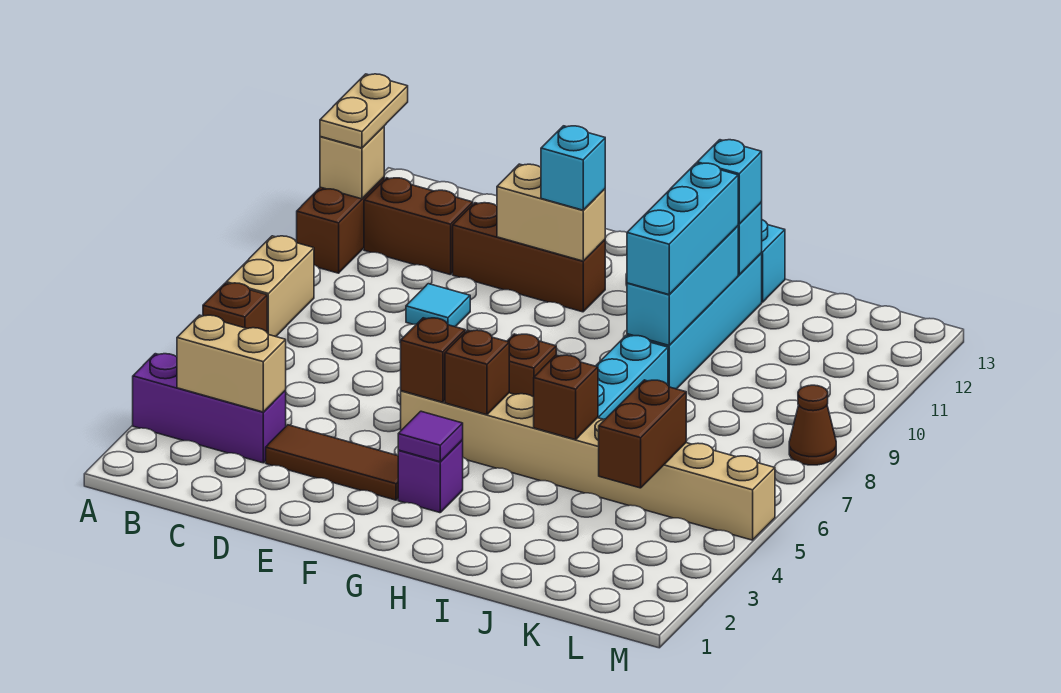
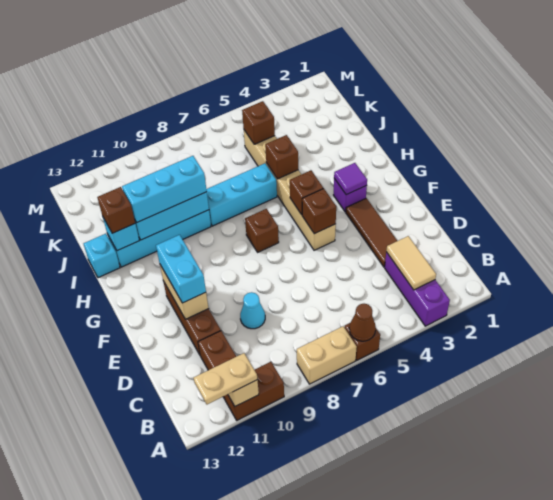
tan brick B3:C3 level 2 -> tan tile B3:C3 level 2
cyan tile D9 level 1 -> cyan cone D9 level 1
tan brick F5:M5 level 1 -> tan brick F5:K5 level 1
cyan brick F11 level 3 -> cyan brick E11:F11 level 3
cyan brick I12 level 3 -> brown brick I12 level 3
brown brick K4:K5 level 2 -> brown brick K5 level 2
brown cone M8 level 1 -> brown cone A6 level 2

